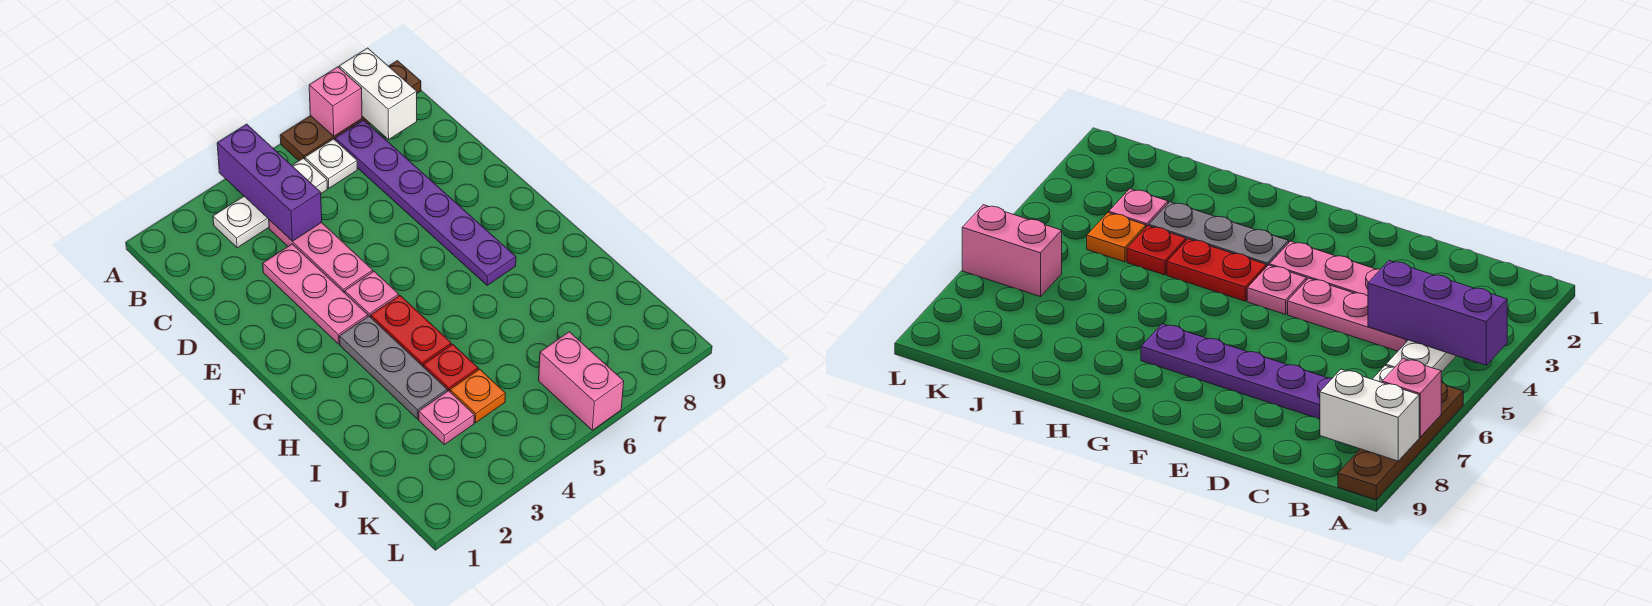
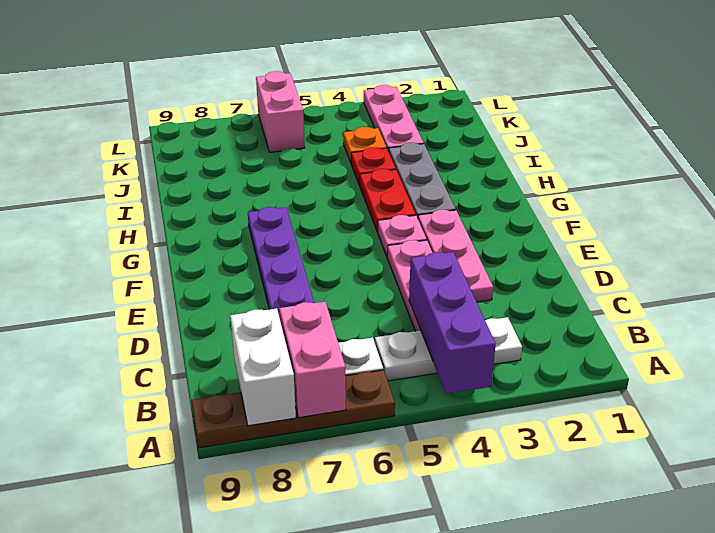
pink brick A7 level 2 -> pink brick A7:B7 level 2
pink plate J3 level 1 -> pink plate J3:L3 level 1

